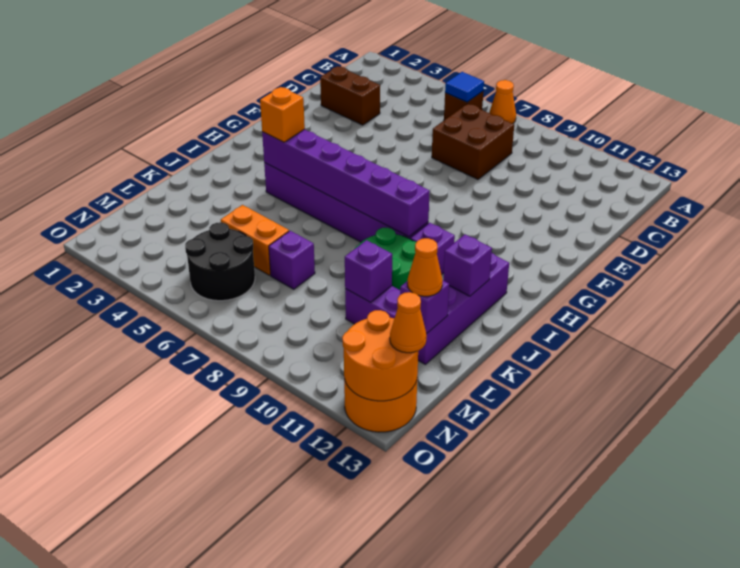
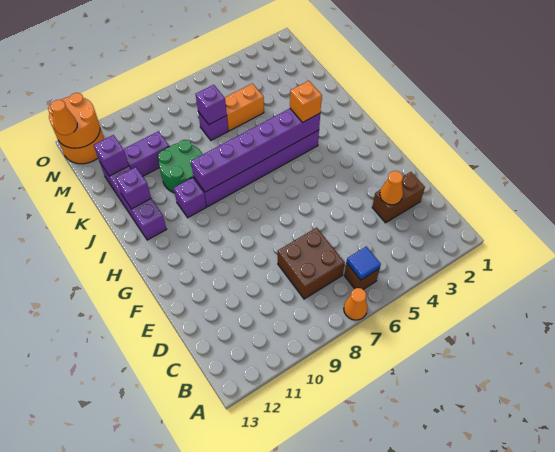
purple brick L10 level 2 -> purple brick L7 level 2
orange cone L12 level 3 -> orange cone D3 level 2
black round brick M5:N6 level 1 -> none

